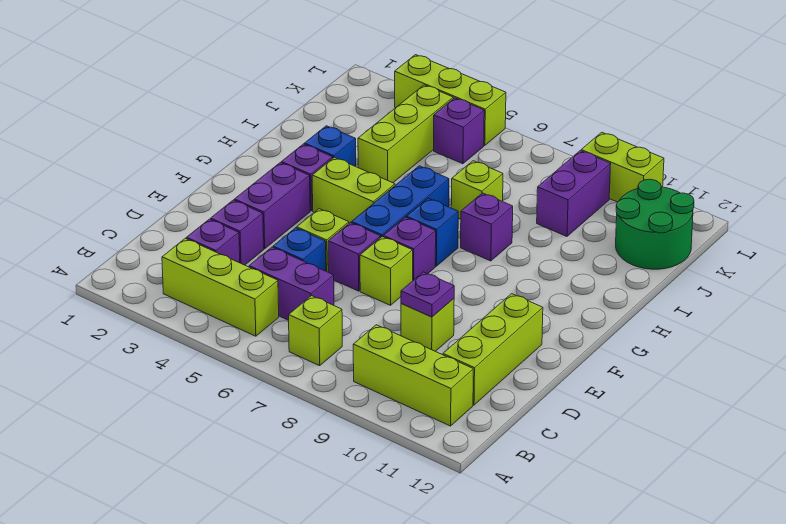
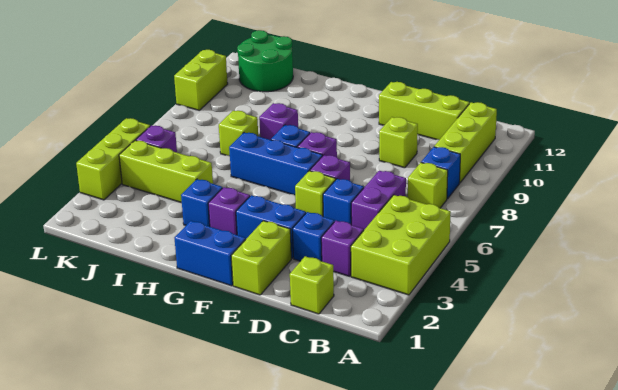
lime brick B3:B5 level 1 -> lime brick A3:B5 level 1
none -> blue brick B8 level 1
purple brick D3 level 1 -> blue brick D3 level 1
purple plate D9 level 2 -> none
purple brick E3:F3 level 1 -> blue brick E3:F3 level 1
lime brick E7 level 1 -> lime brick C1 level 1
none -> blue brick F1:G1 level 1
lime brick G4:G5 level 1 -> lime brick E1:E2 level 1
purple brick J9:K9 level 1 -> none

